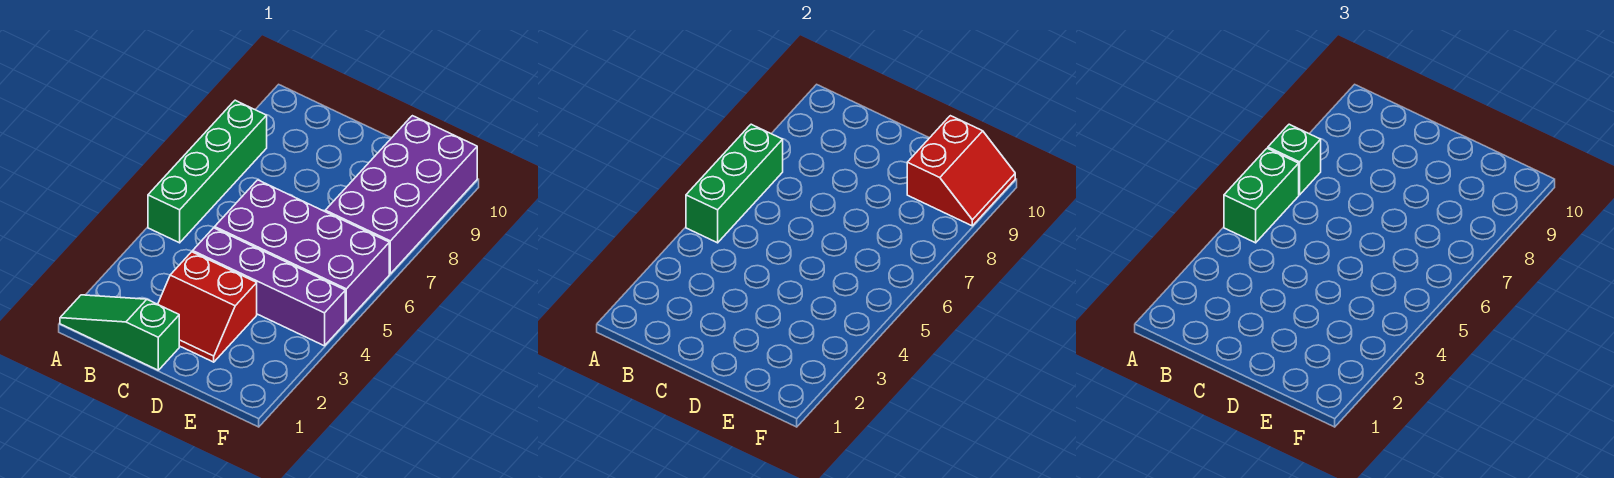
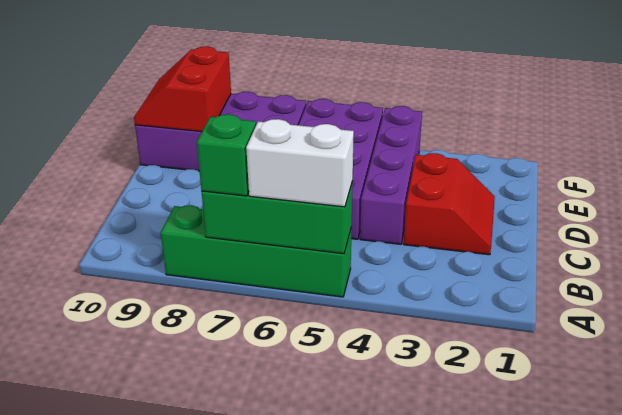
green slope A1:C1 level 1 top C -> none
green brick A5:A6 level 3 -> white brick A5:A6 level 3
red slope E9:F10 level 2 top E -> red slope E9:F10 level 2 top 9

